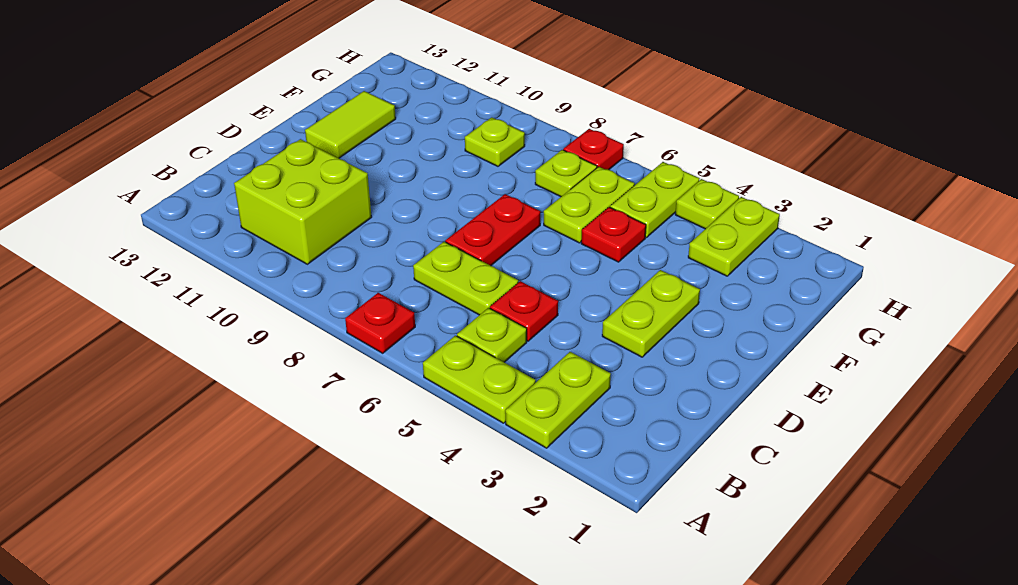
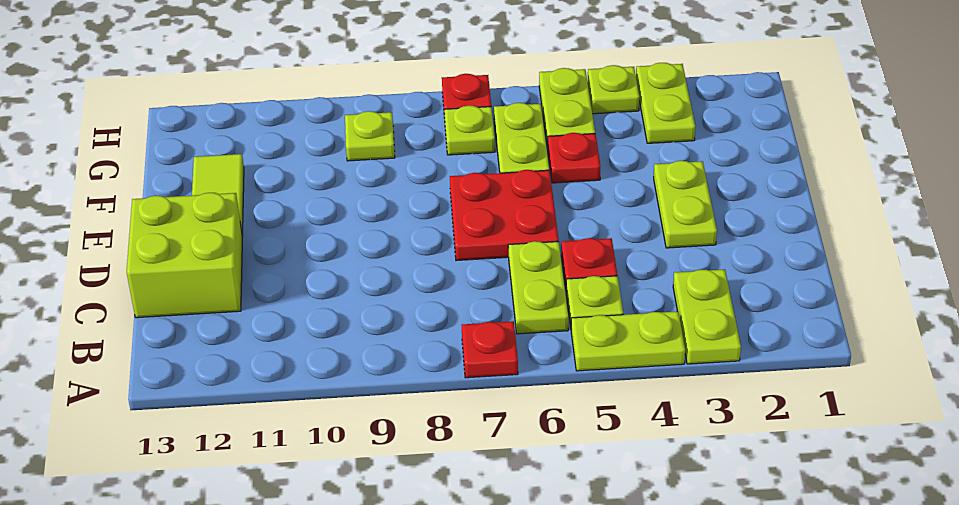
lime brick B10:C11 level 1 -> lime brick C12:D13 level 1
lime plate C6:C7 level 1 -> lime plate B6:C6 level 1
red plate D7:E7 level 1 -> red plate D6:E7 level 1

